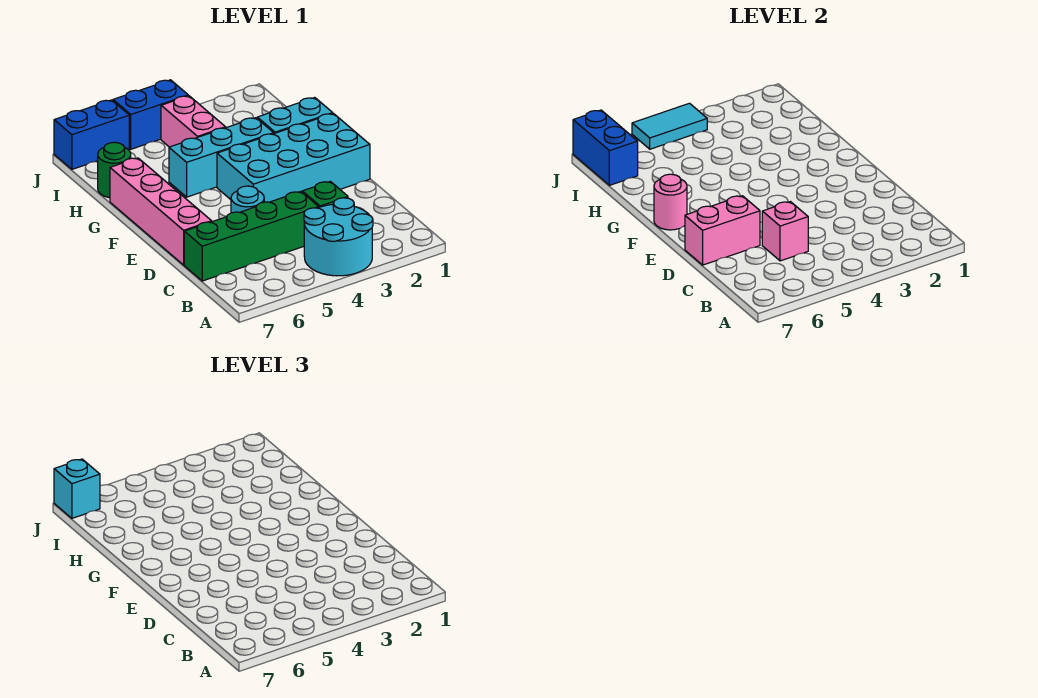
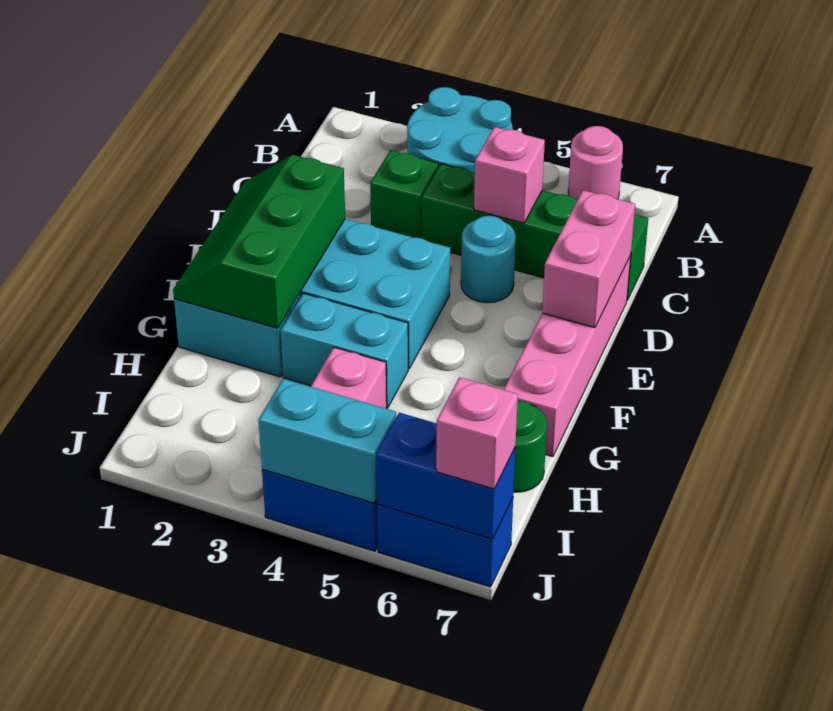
pink brick D6:D7 level 2 -> pink brick D7:E7 level 2
none -> green slope E1:G2 level 2 top 2
pink round brick F7 level 2 -> pink round brick A6 level 1
cyan brick G3:G5 level 1 -> cyan brick G3:G4 level 1
blue brick I7:J7 level 2 -> blue brick J6:J7 level 2
cyan tile J4:J5 level 2 -> cyan brick J4:J5 level 2
cyan brick J7 level 3 -> pink brick J7 level 3

